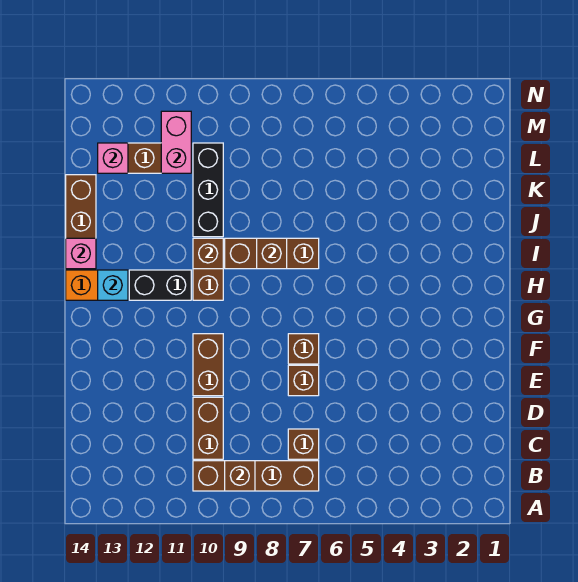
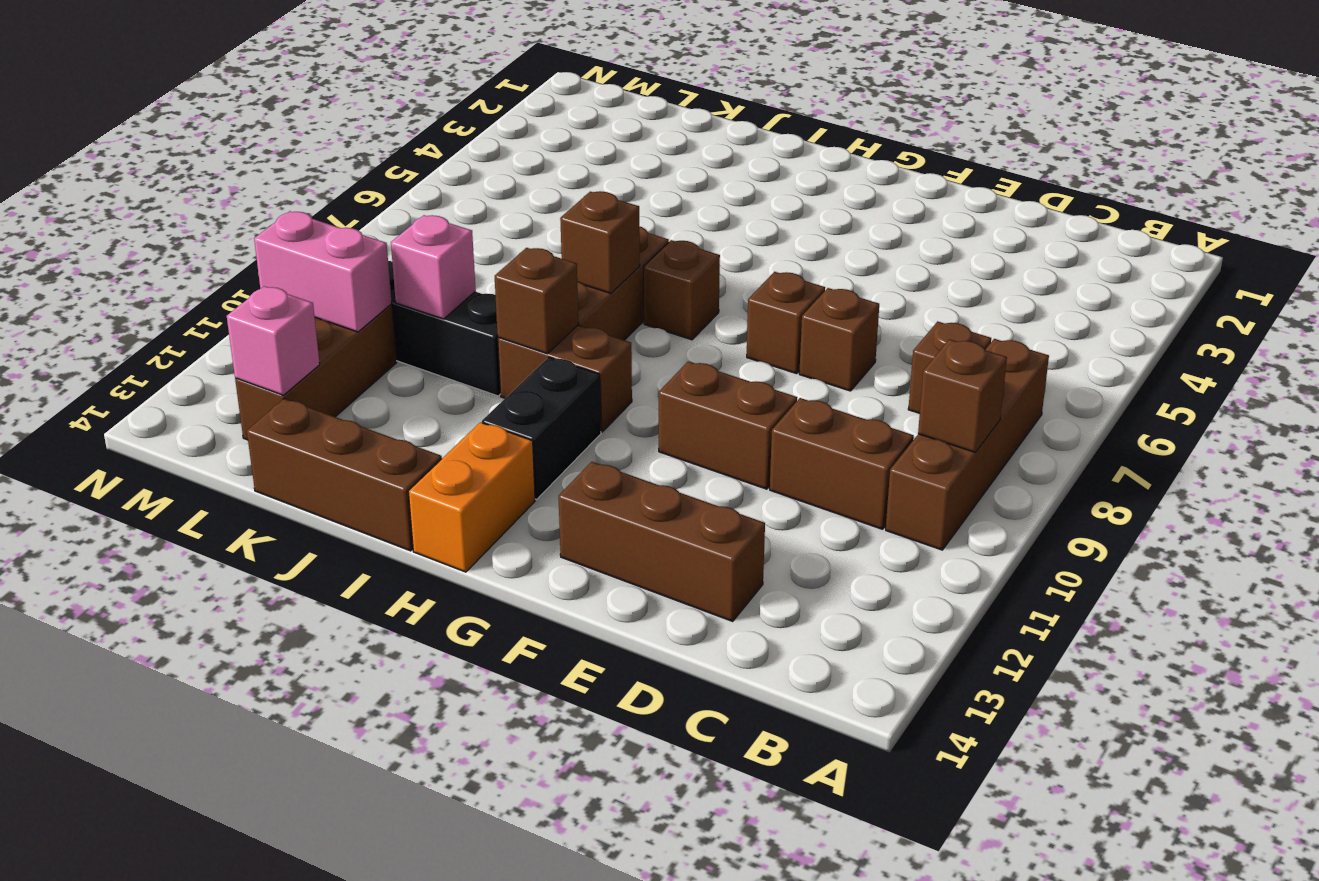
none -> brown brick D13:F13 level 1
none -> brown brick H7 level 1
cyan brick H13 level 2 -> none
pink brick I14 level 2 -> pink brick K10 level 2

